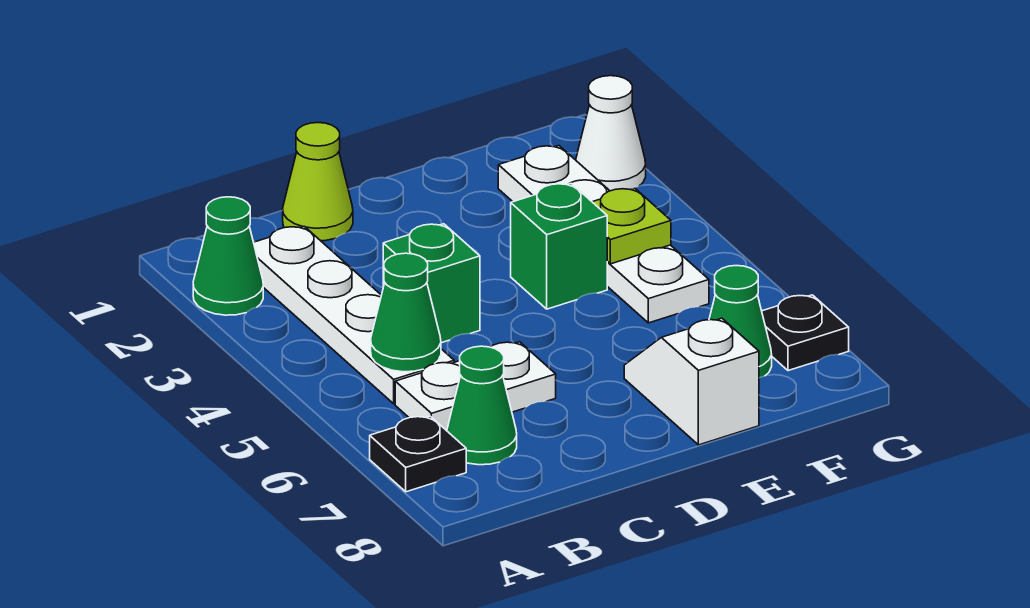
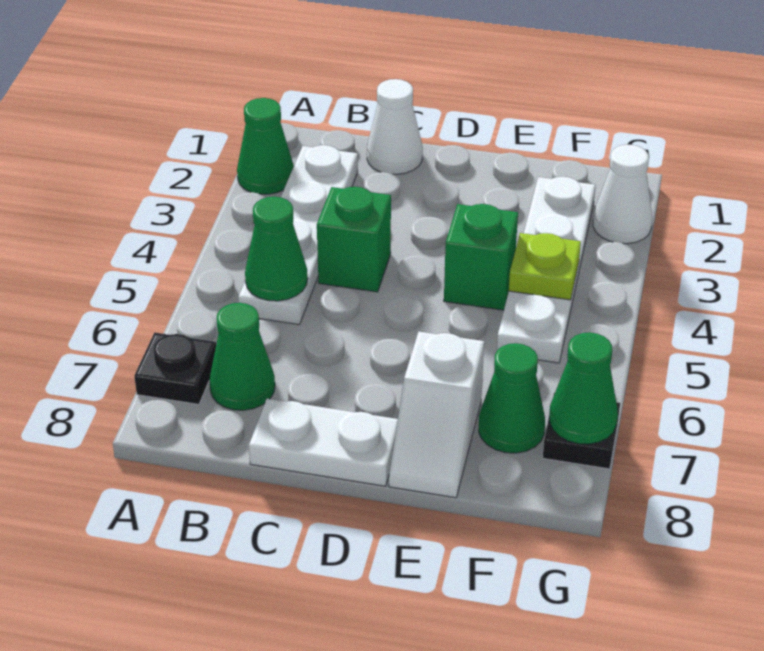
white plate B6:C6 level 1 -> white plate C8:D8 level 1
lime cone C1 level 1 -> white cone C1 level 1
white slope E7:E8 level 1 top 8 -> white slope E7:E8 level 1 top 7
none -> green cone G7 level 2

